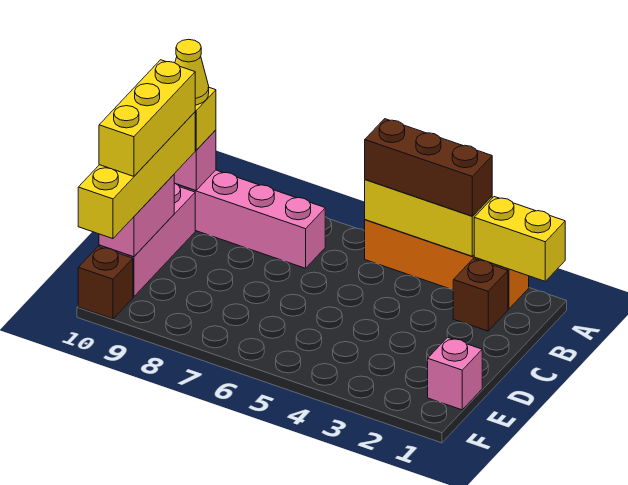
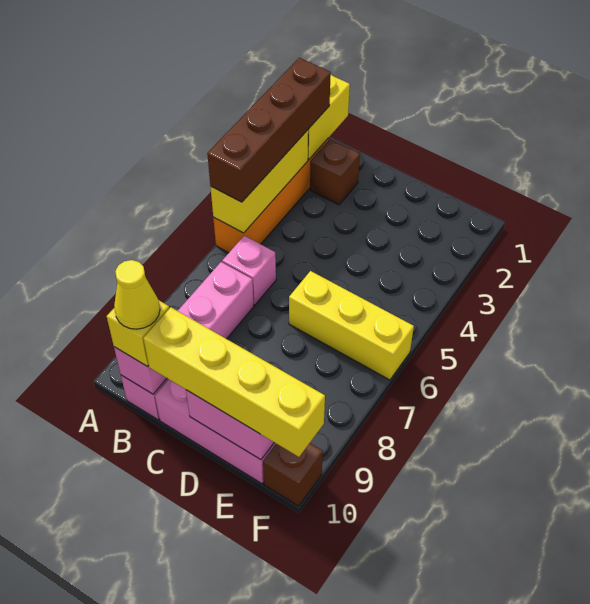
brown brick A3:A5 level 3 -> brown brick A2:A5 level 3
yellow brick C10:E10 level 4 -> yellow brick D6:F6 level 1
pink brick E1 level 1 -> pink brick B6 level 1

